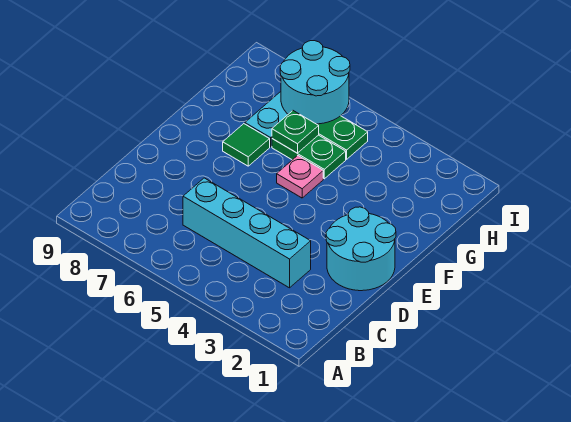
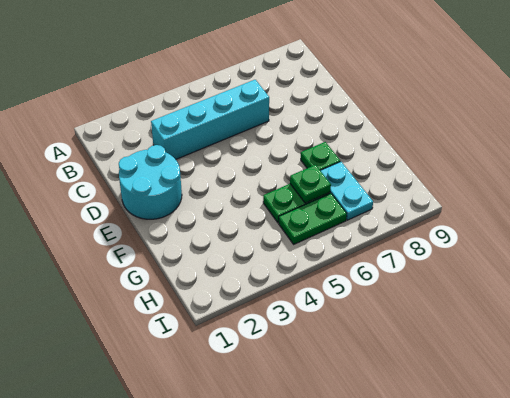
pink plate F5 level 1 -> none
green tile F7 level 1 -> green plate F7 level 1
cyan round brick H6:I7 level 2 -> none

